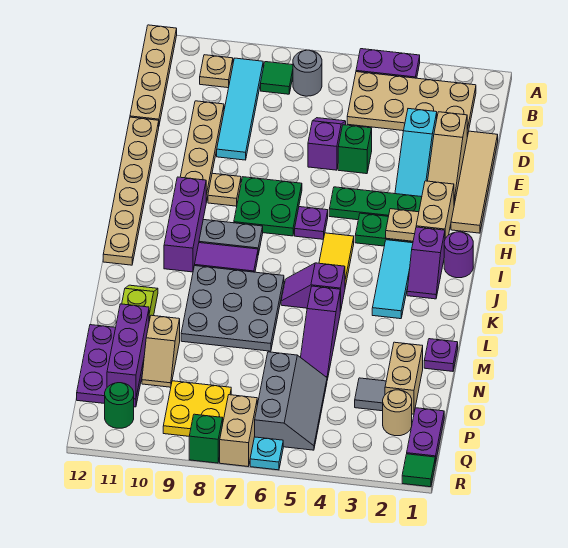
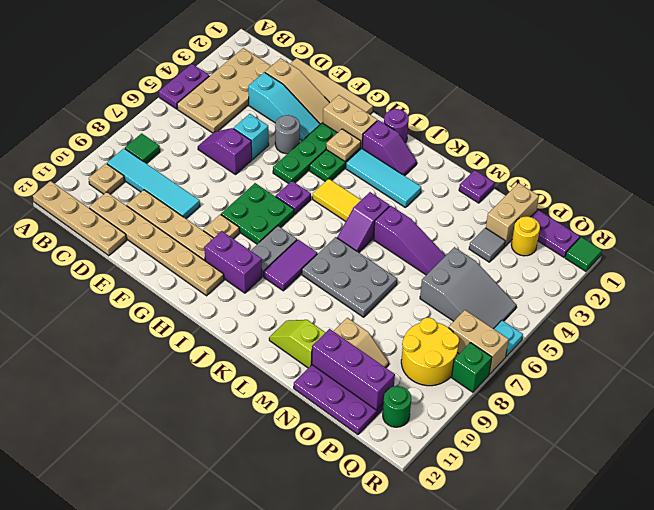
grey round brick B7 level 1 -> grey round brick F4 level 1
green brick E5 level 1 -> cyan brick E5 level 1
tan plate E12:J12 level 1 -> tan plate C11:H11 level 1
purple brick H10:J10 level 1 -> purple brick H10:I10 level 1
grey plate K7:M9 level 1 -> grey plate K7:M8 level 1
tan brick N2:O2 level 1 -> tan brick O1:O2 level 1
grey slope O5:Q6 level 1 top 6 -> grey slope O5:Q6 level 1 top O
tan round brick P2 level 1 -> yellow round brick P2 level 1
yellow plate P8:Q9 level 1 -> yellow round brick P8:Q9 level 1

